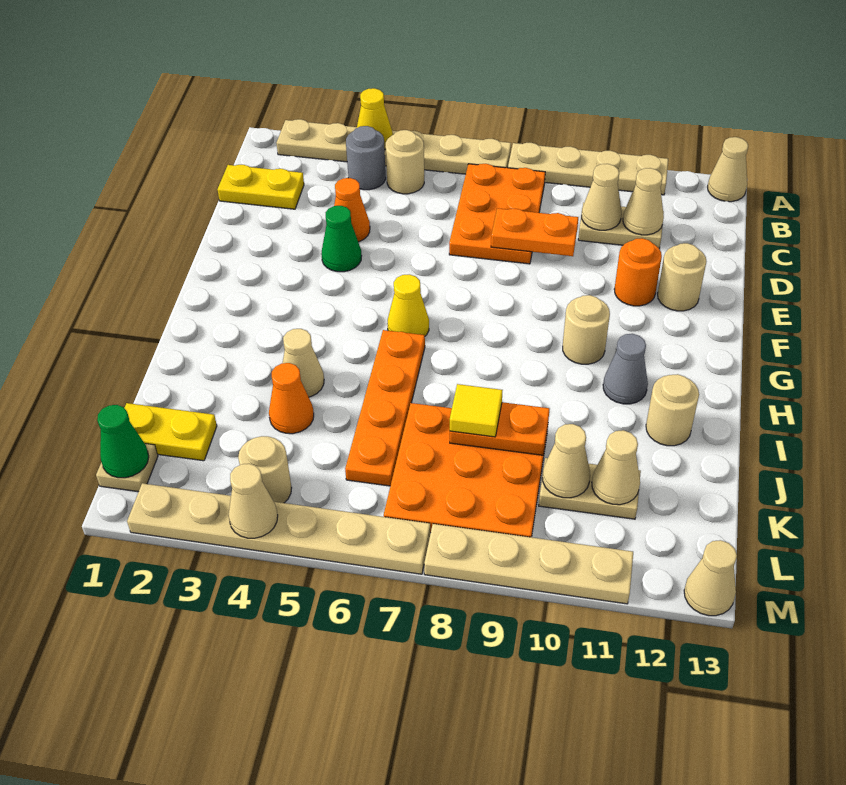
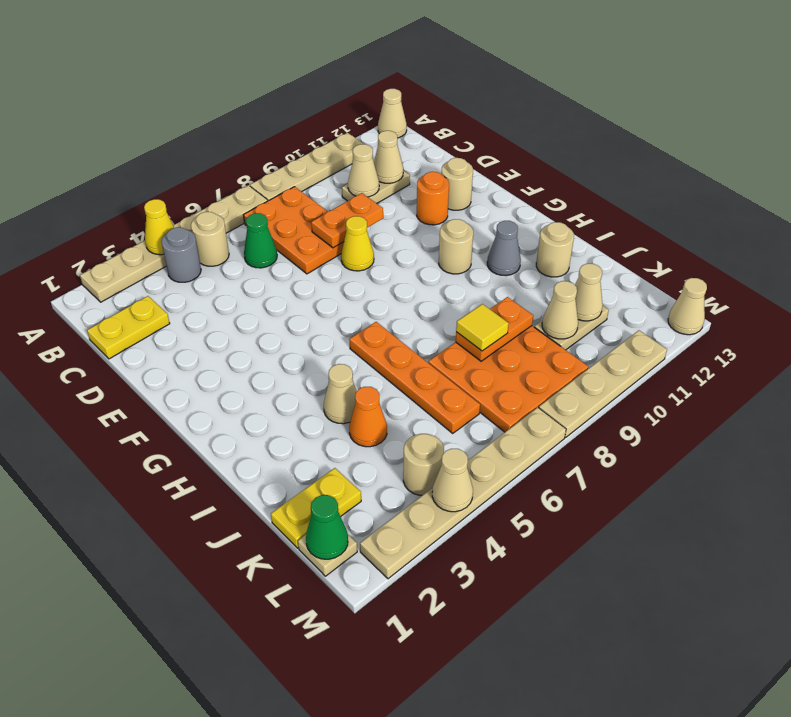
orange cone D4 level 1 -> none
green cone E4 level 1 -> green cone C6 level 1
yellow cone G6 level 1 -> yellow cone E8 level 1

